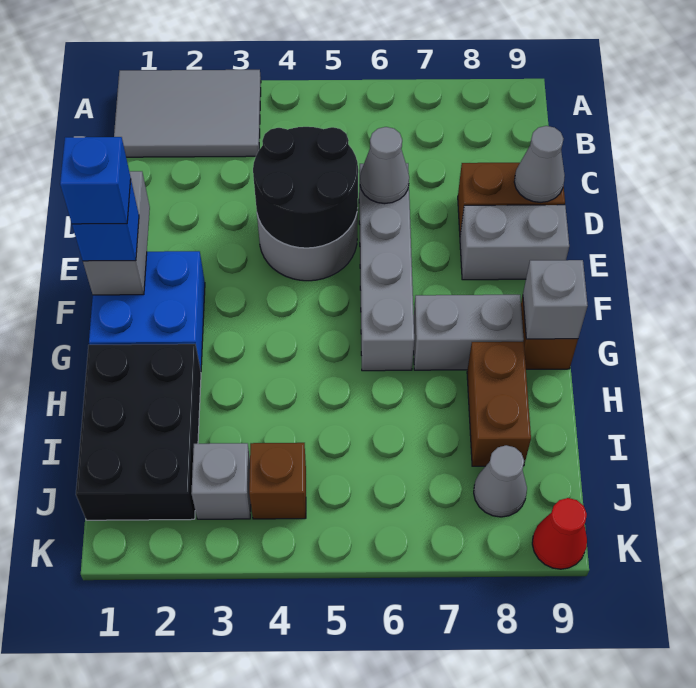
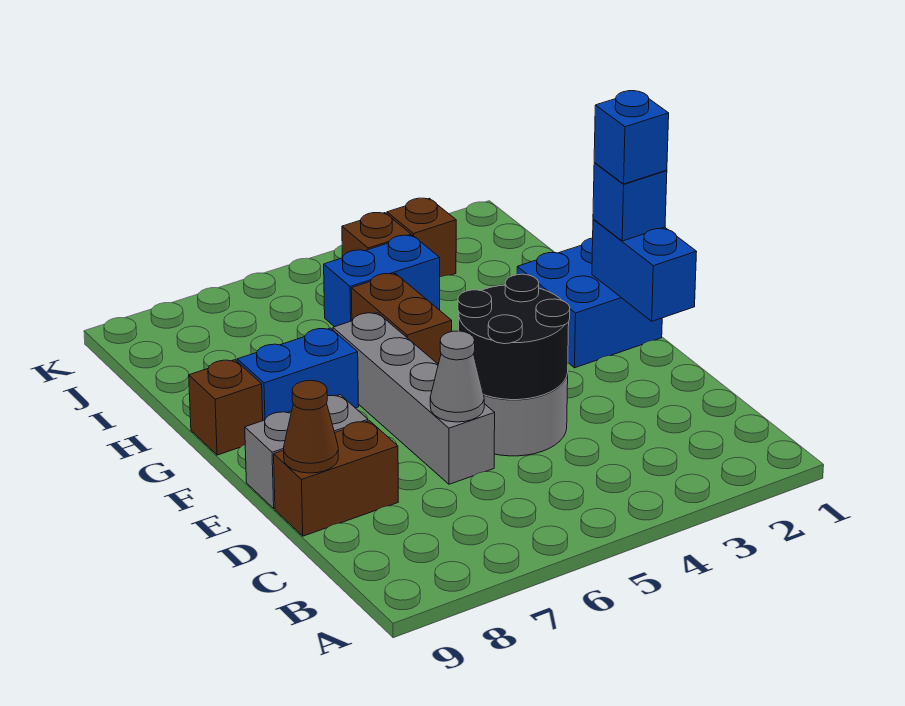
grey tile A1:B3 level 1 -> none
grey cone D9 level 2 -> brown cone D9 level 2
grey brick E1:F1 level 2 -> blue brick E1:F1 level 2
grey brick G7:G8 level 1 -> blue brick G7:G8 level 1
grey brick G9 level 2 -> none
black brick H1:J2 level 1 -> none
brown brick H8:I8 level 1 -> brown brick G5:H5 level 1
none -> blue brick I4:I5 level 1
grey brick J3 level 1 -> brown brick J3 level 1
grey cone J8 level 1 -> none
red cone K9 level 1 -> none

